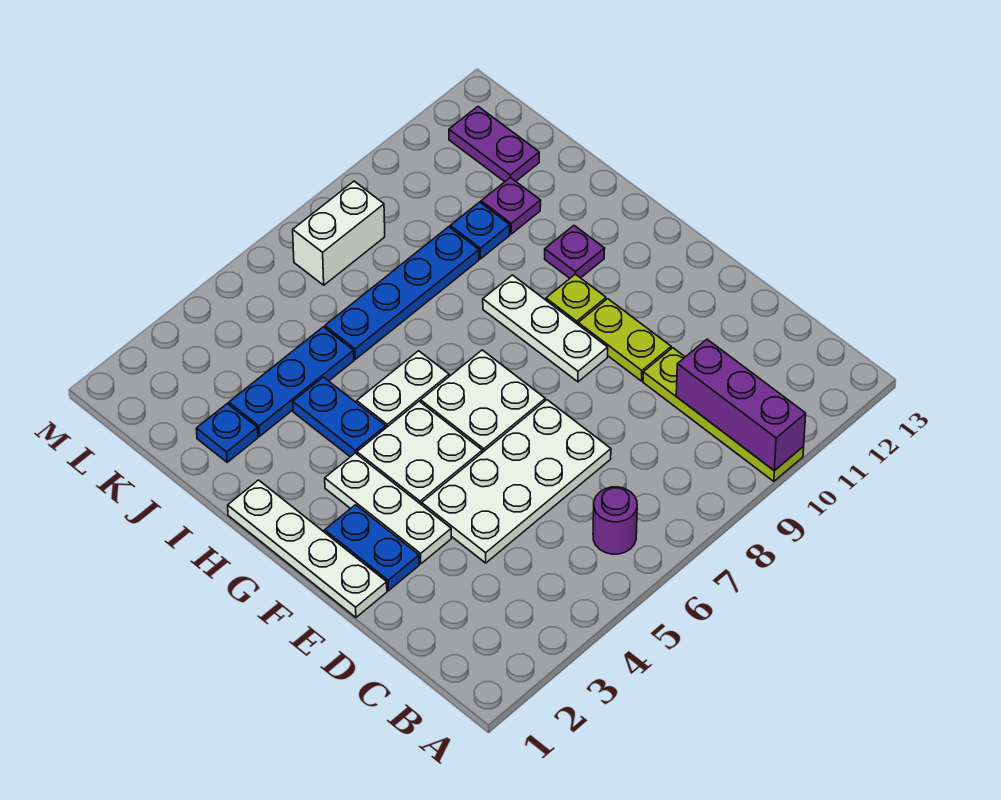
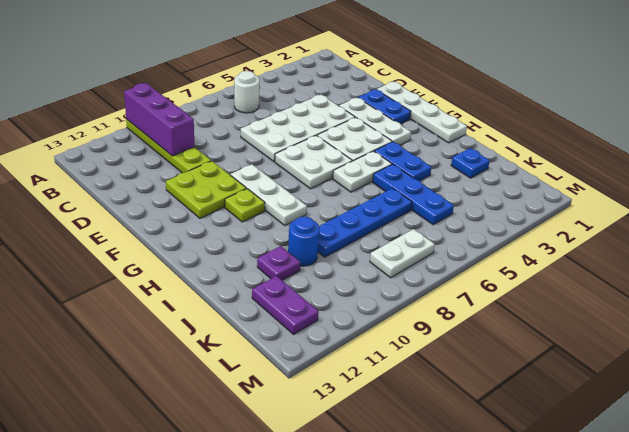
purple round brick B6 level 1 -> white round brick B6 level 1
lime plate E10:F10 level 1 -> lime plate E10:F11 level 1
purple plate H11 level 1 -> none
blue plate J3:J5 level 1 -> blue plate I5:K5 level 1
blue plate J10 level 1 -> blue round brick J10 level 1
white brick L7:L8 level 1 -> white plate L7:L8 level 1

